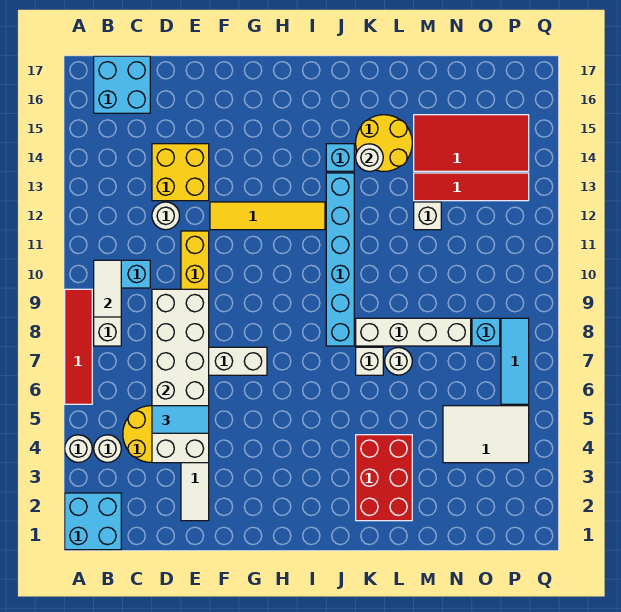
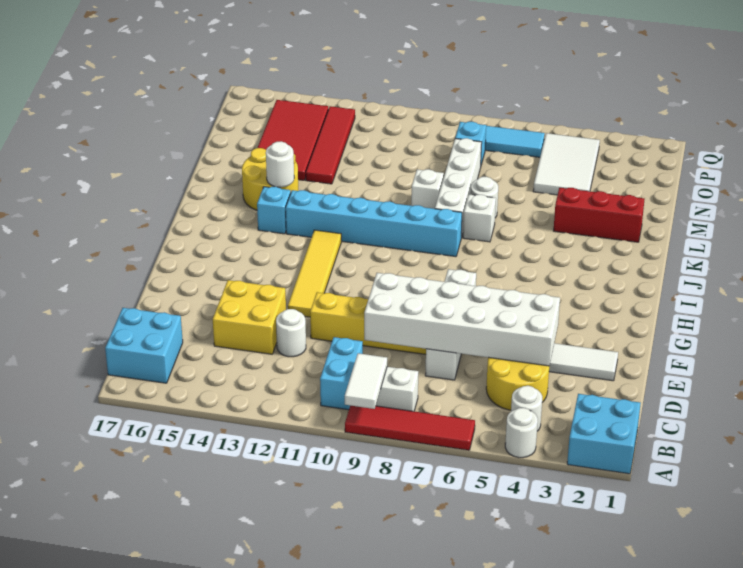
white tile B9:B10 level 2 -> white tile A9:B9 level 2
cyan tile D5:E5 level 3 -> none
red brick K2:L4 level 1 -> red brick L2:L4 level 1
white brick M12 level 1 -> white brick L9 level 1

